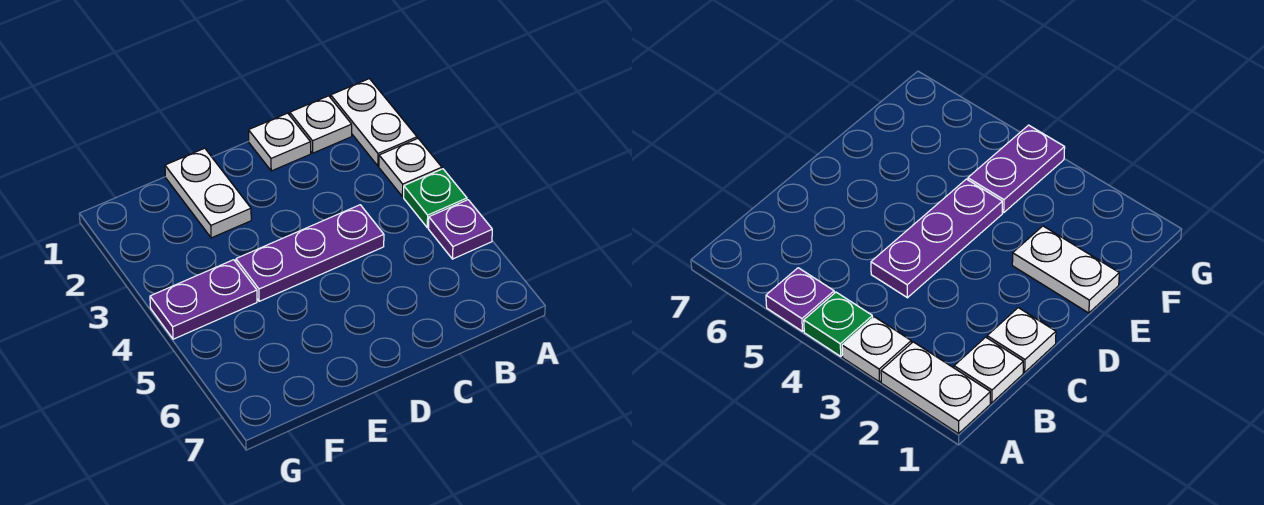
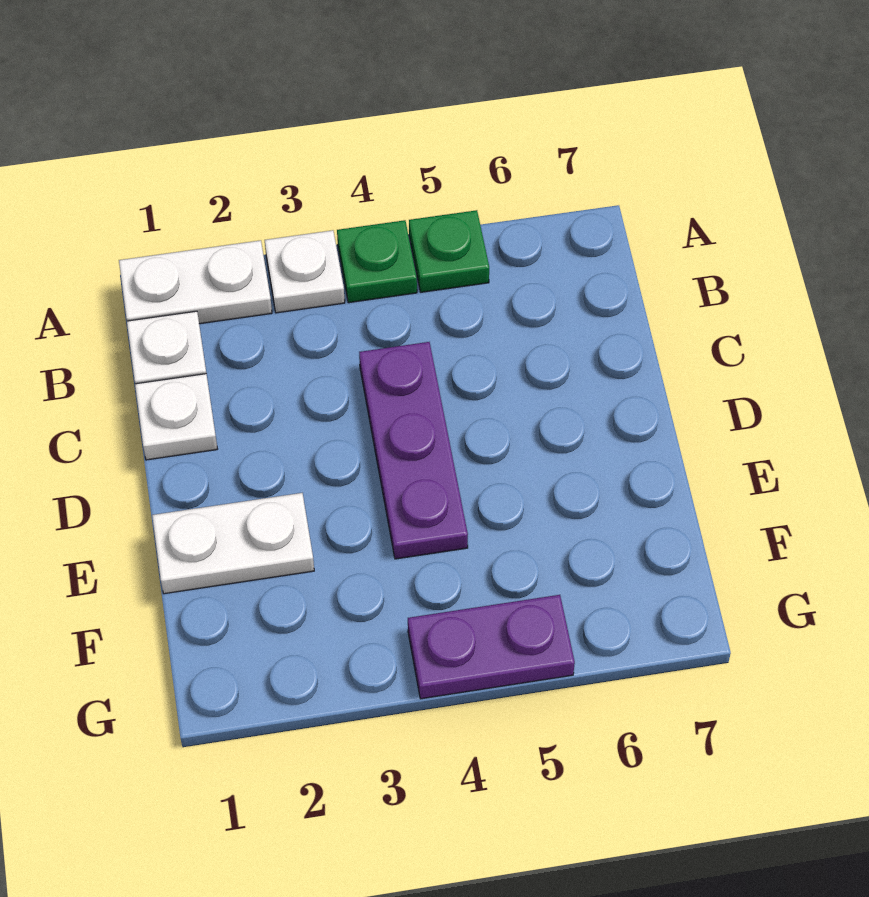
purple plate A5 level 1 -> green plate A5 level 1
purple plate F4:G4 level 1 -> purple plate G4:G5 level 1

